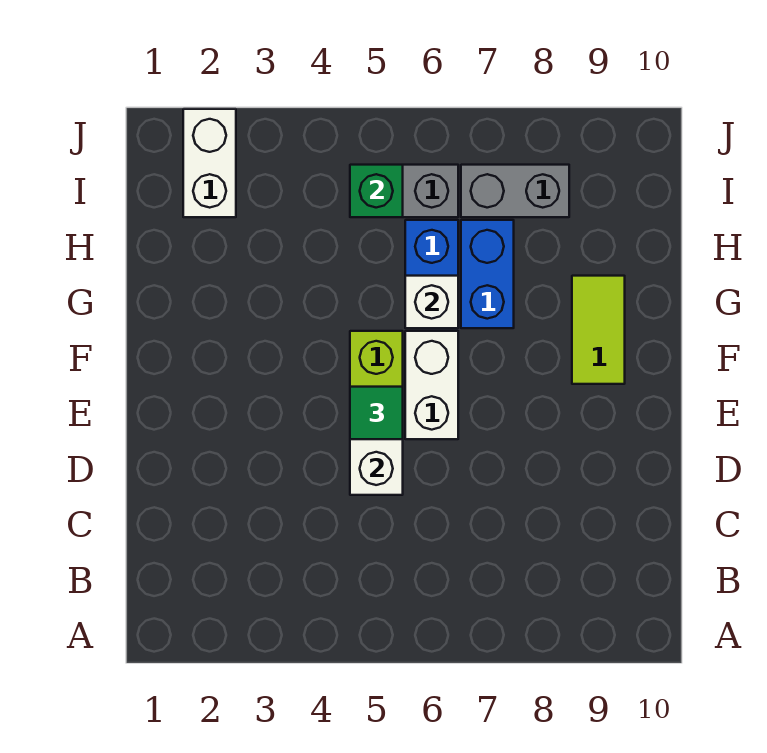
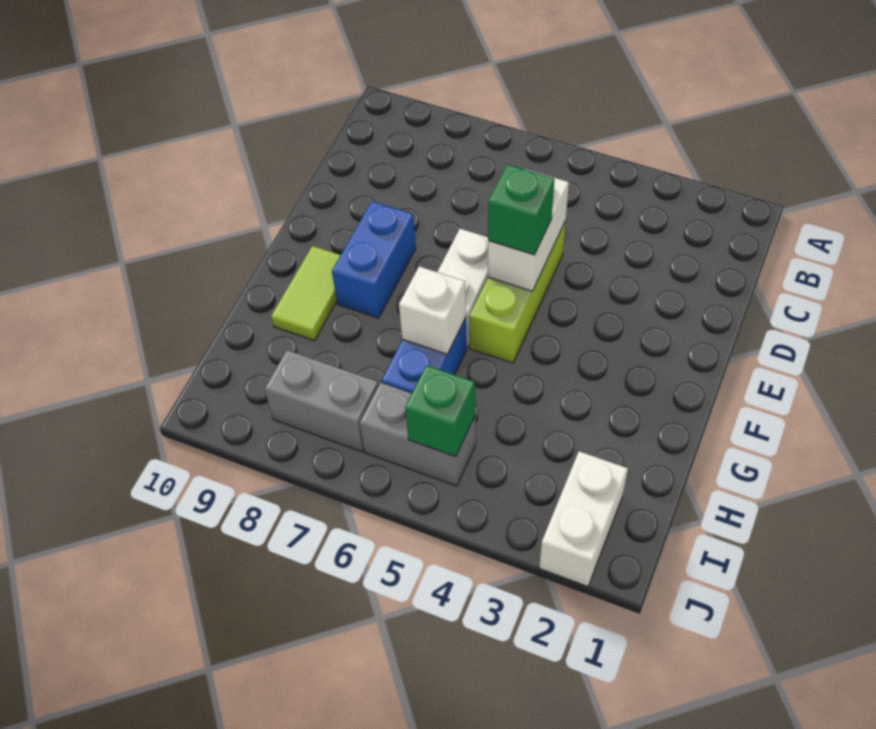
green tile E5 level 3 -> green brick E5 level 3
blue brick G7:H7 level 1 -> blue brick E8:F8 level 1

